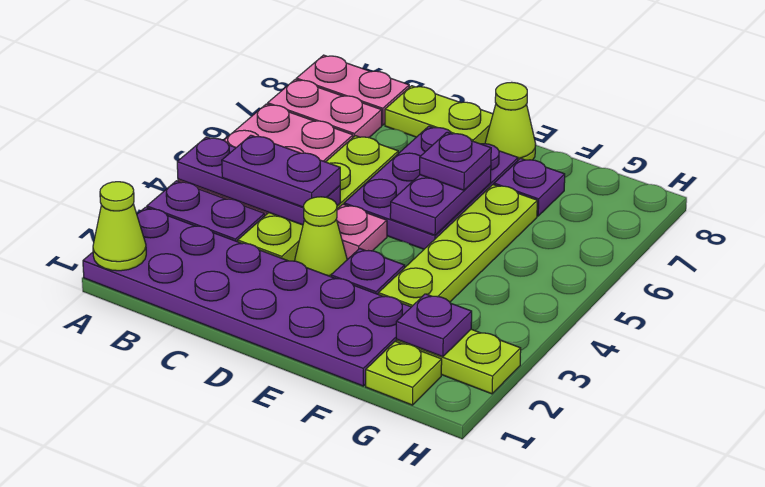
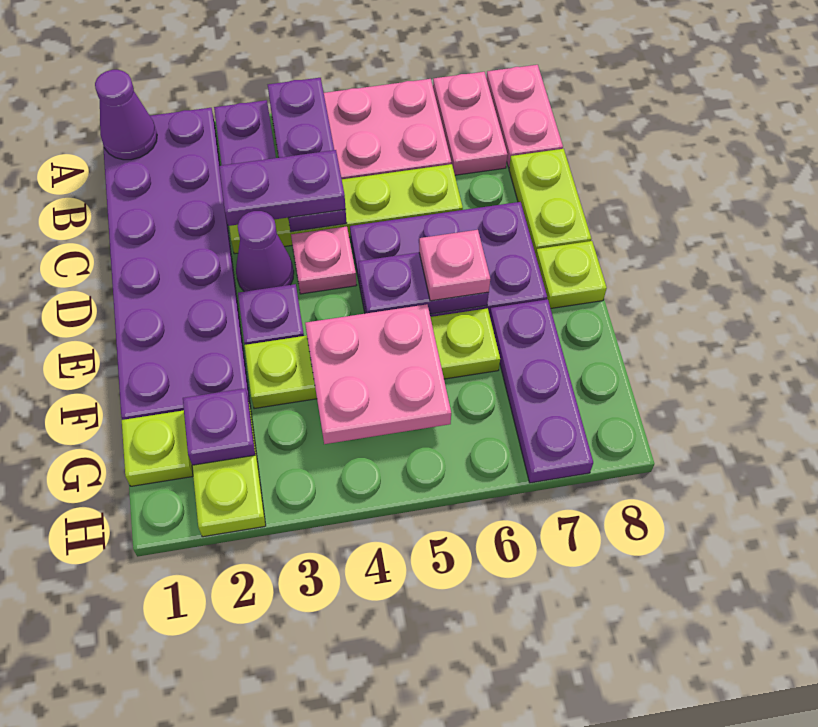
lime cone A1 level 2 -> purple cone A1 level 2
purple plate B4:C4 level 3 -> purple plate C3:C4 level 3
lime cone D3 level 1 -> purple cone D3 level 1
purple plate E6 level 3 -> pink plate E6 level 3
lime cone E8 level 1 -> lime plate E8 level 1
none -> pink plate F4:G5 level 2
purple plate F7 level 1 -> purple plate F7:H7 level 1

